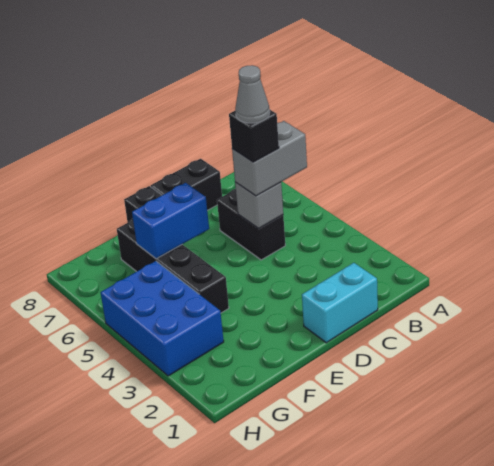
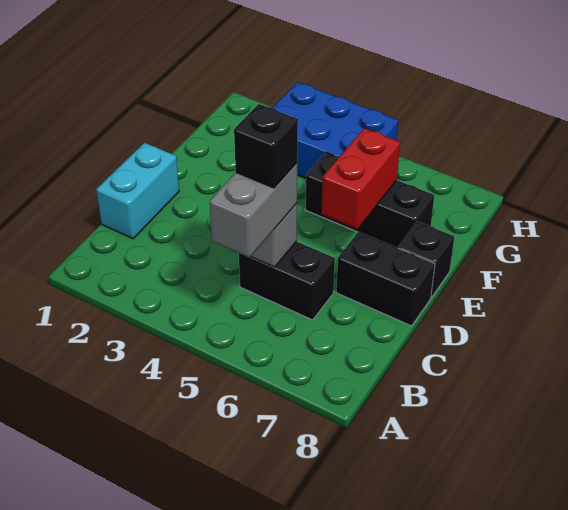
grey cone C5 level 5 -> none
black brick C8:D8 level 1 -> black brick D7:D8 level 1
blue brick E6:F6 level 2 -> red brick E6:F6 level 2
black brick F4:F7 level 1 -> black brick F5:F7 level 1

